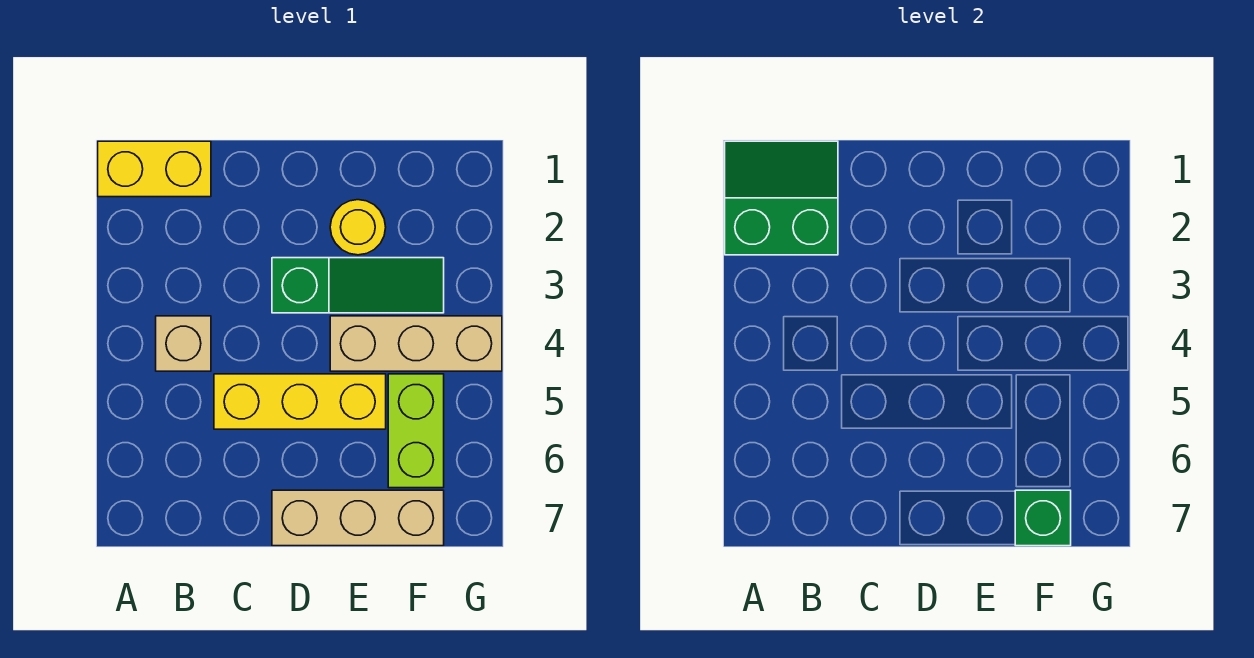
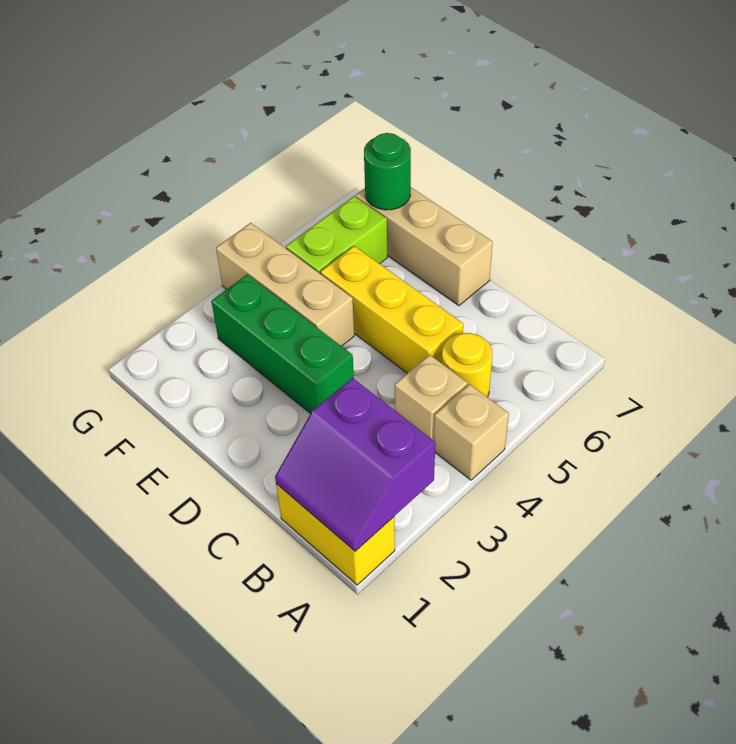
green slope A1:B2 level 2 top 2 -> purple slope A1:B2 level 2 top 2
none -> tan brick A4 level 1
green slope D3:F3 level 1 top D -> green brick D3:F3 level 1
yellow round brick E2 level 1 -> yellow round brick B5 level 1
green brick F7 level 2 -> green round brick F7 level 2

